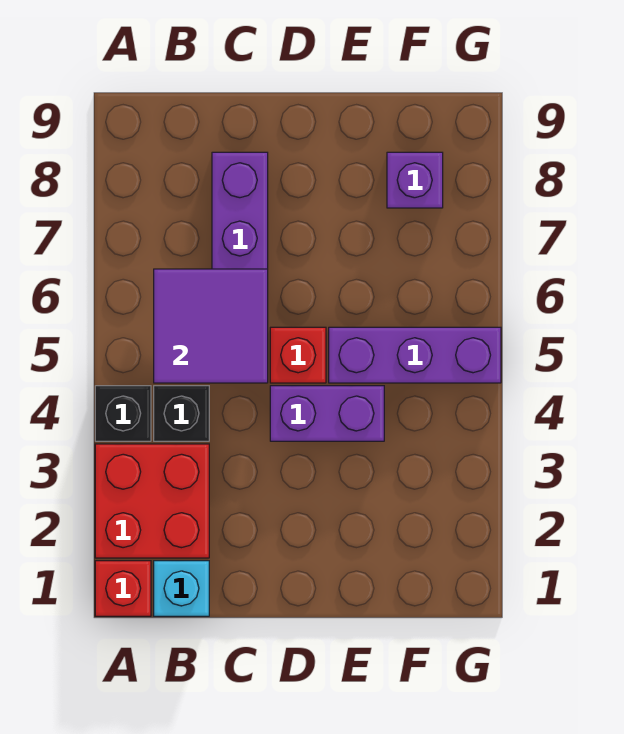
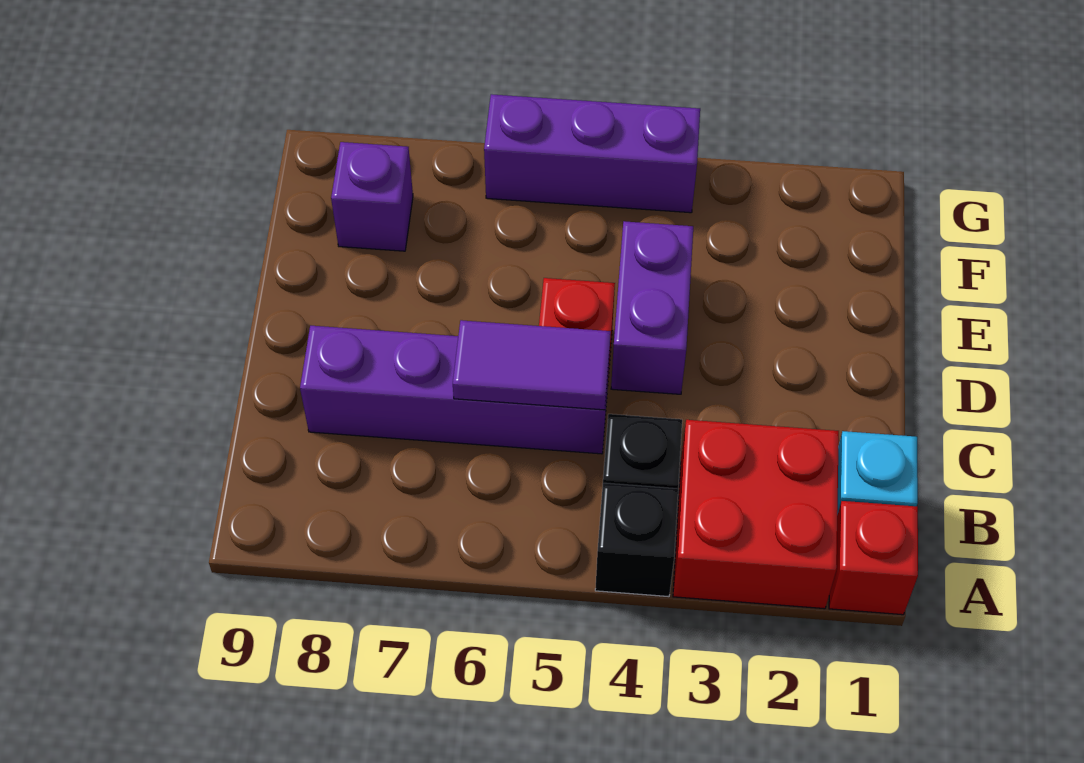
purple tile B5:C6 level 2 -> purple tile C5:C6 level 2
purple brick E5:G5 level 1 -> purple brick G4:G6 level 1

